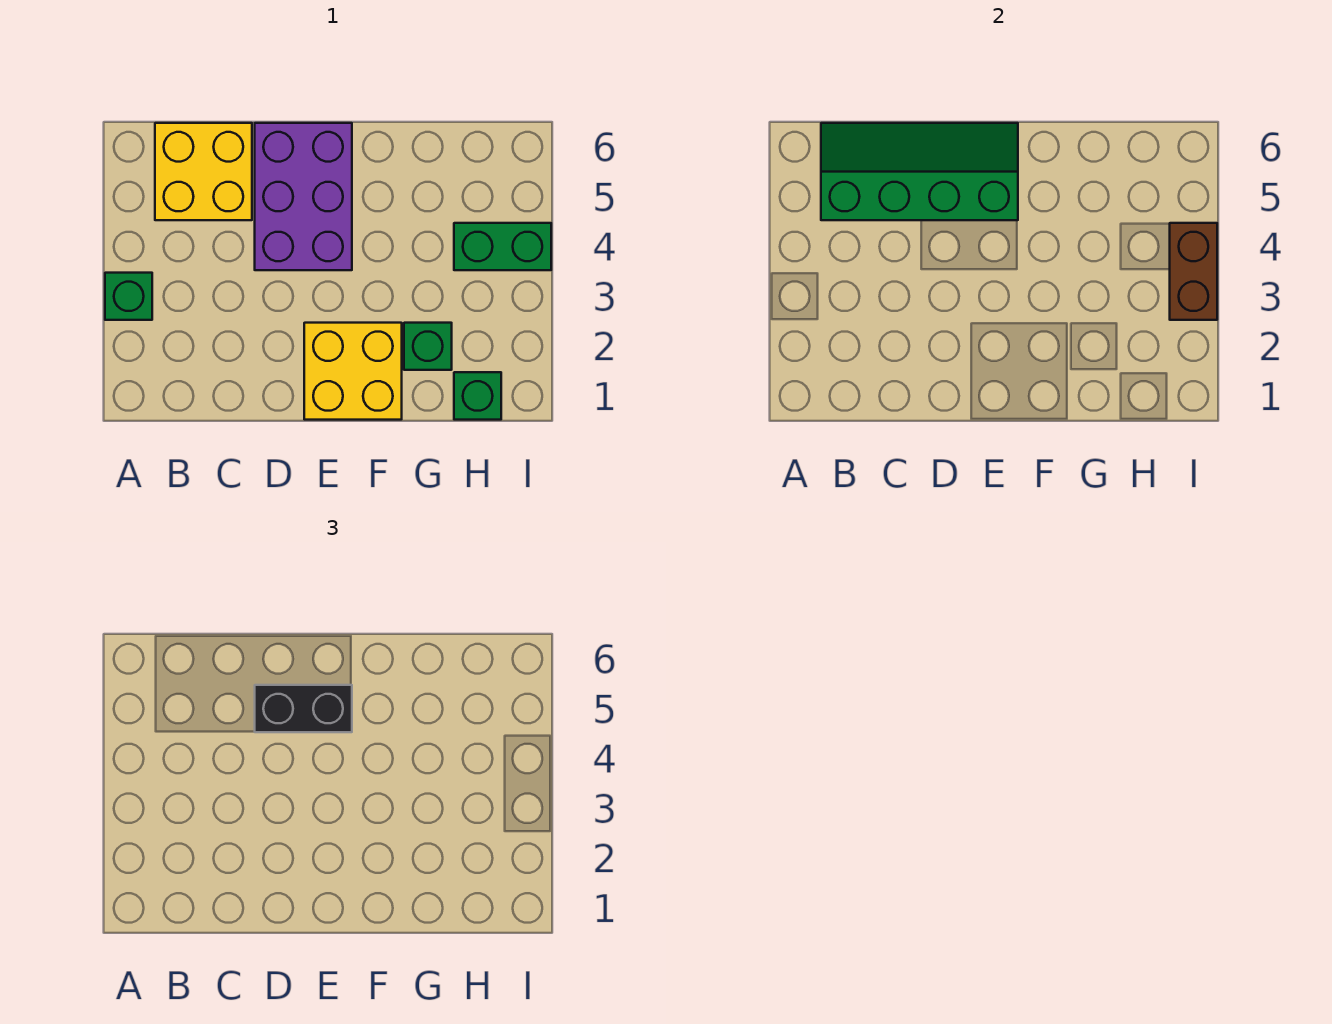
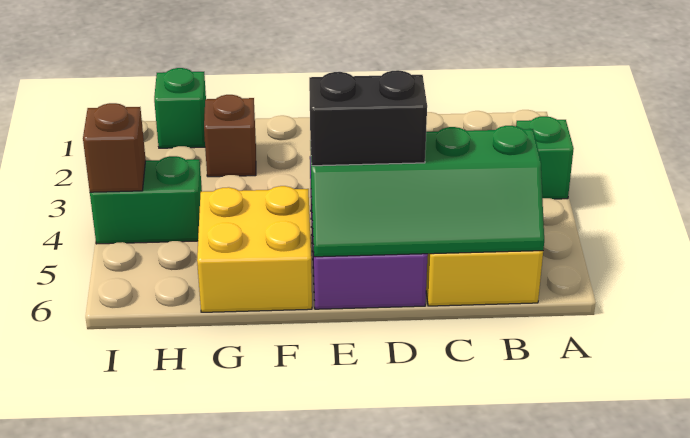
yellow brick E1:F2 level 1 -> yellow brick F5:G6 level 1
green brick G2 level 1 -> brown brick G2 level 1
brown brick I3:I4 level 2 -> brown brick I4 level 2

